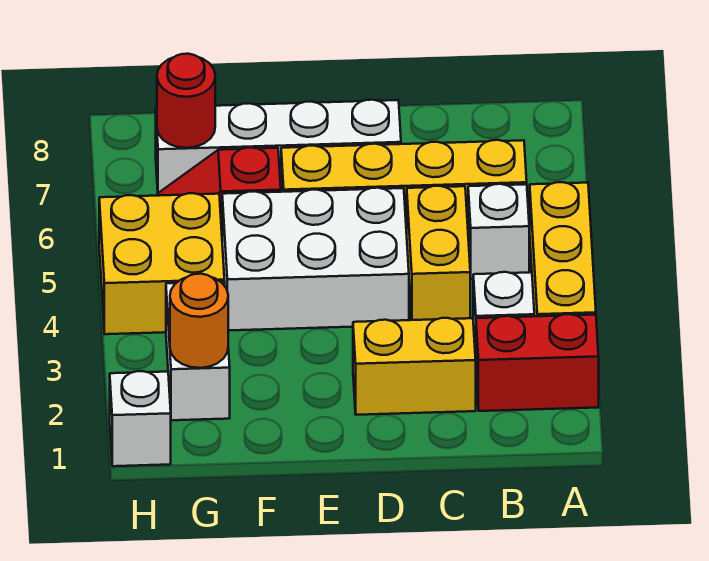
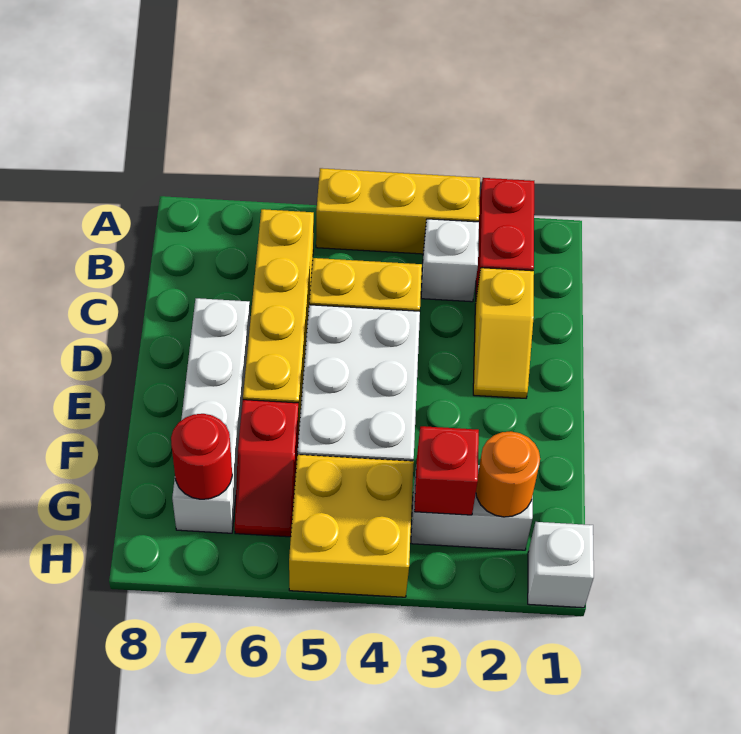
white brick B5 level 1 -> none
yellow brick C2:D2 level 1 -> yellow slope C2:D2 level 1 top C
none -> red brick G3 level 2

